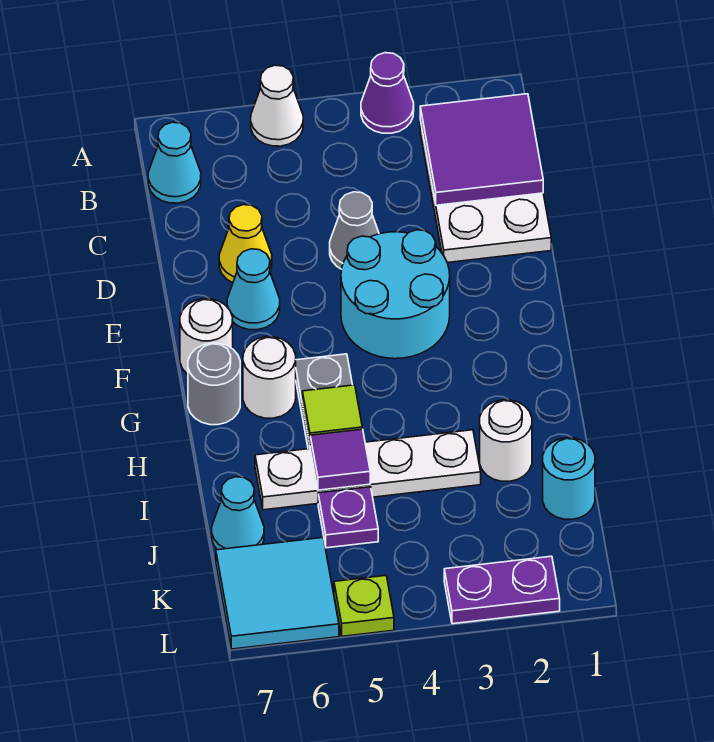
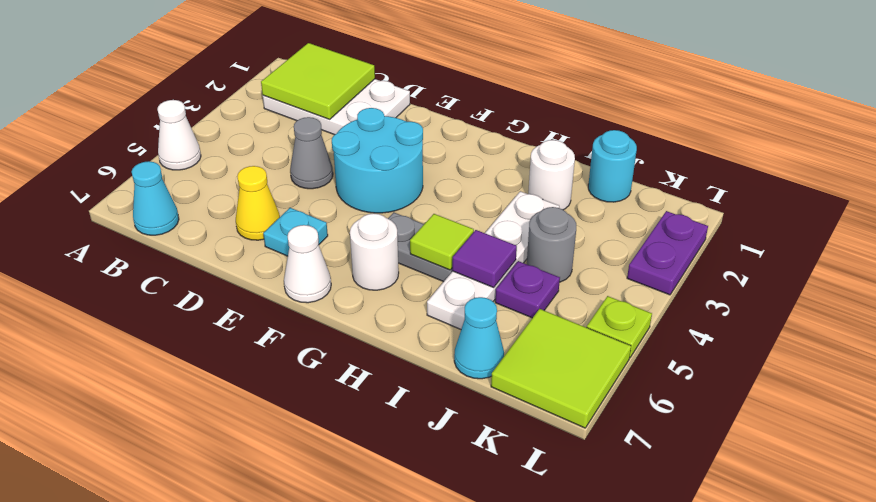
purple cone A3 level 1 -> none
purple tile B1:C2 level 2 -> lime tile B1:C2 level 2
cyan cone E6 level 1 -> cyan plate E6 level 1
white round brick F7 level 1 -> white cone F7 level 1
grey round brick G7 level 1 -> grey round brick J4 level 1
cyan tile K6:L7 level 1 -> lime tile K6:L7 level 1

